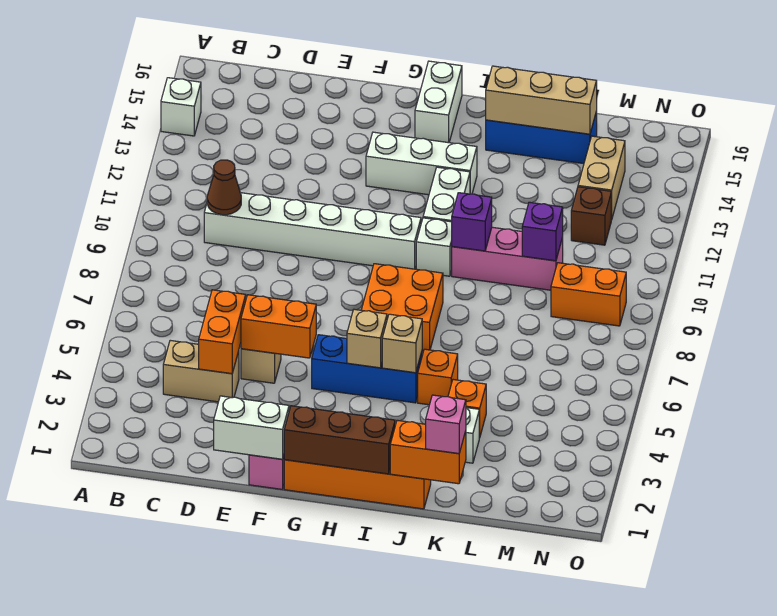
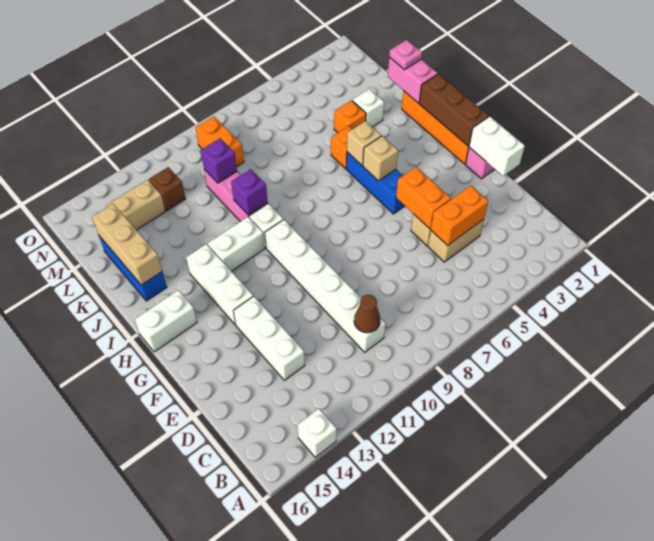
tan brick C4:D4 level 1 -> tan brick D4:D5 level 1
none -> white brick D13:F13 level 1
orange brick H7:I8 level 1 -> none
orange brick J1:K1 level 2 -> pink brick J1:K1 level 2
pink brick K1 level 3 -> pink plate K1 level 3

